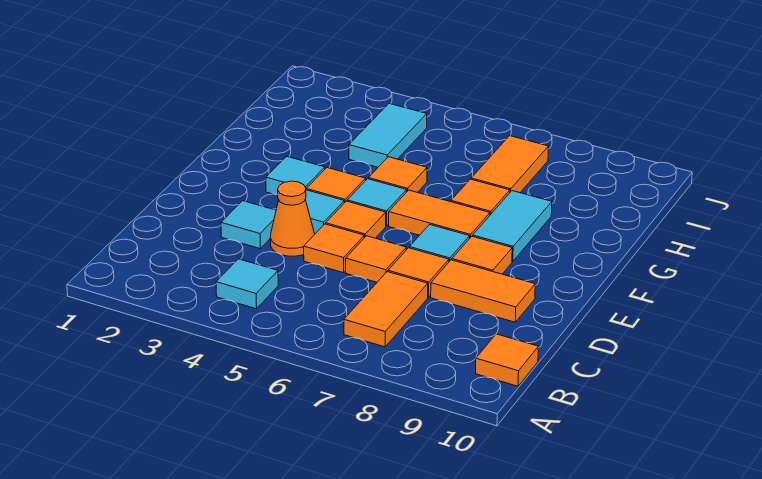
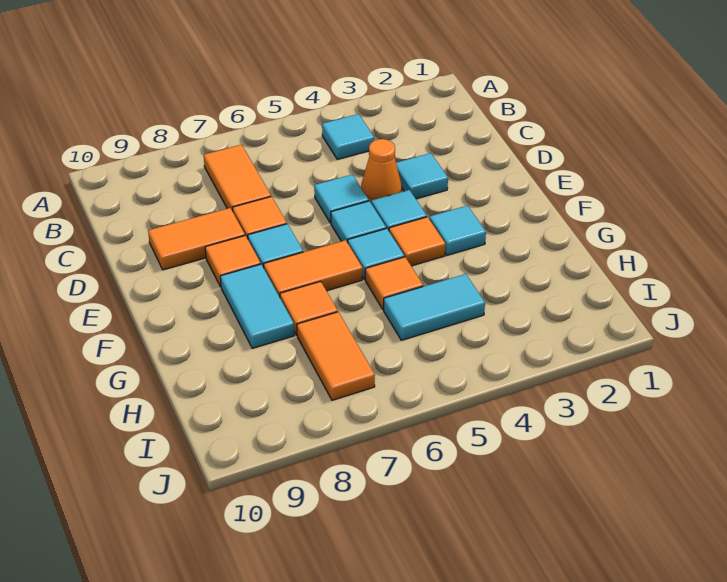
orange tile B10 level 1 -> none
orange tile D5 level 1 -> cyan tile D5 level 1
orange tile D6 level 1 -> none
orange tile E5 level 1 -> cyan tile E5 level 1
cyan tile H4:I4 level 1 -> cyan tile H4:H5 level 1

